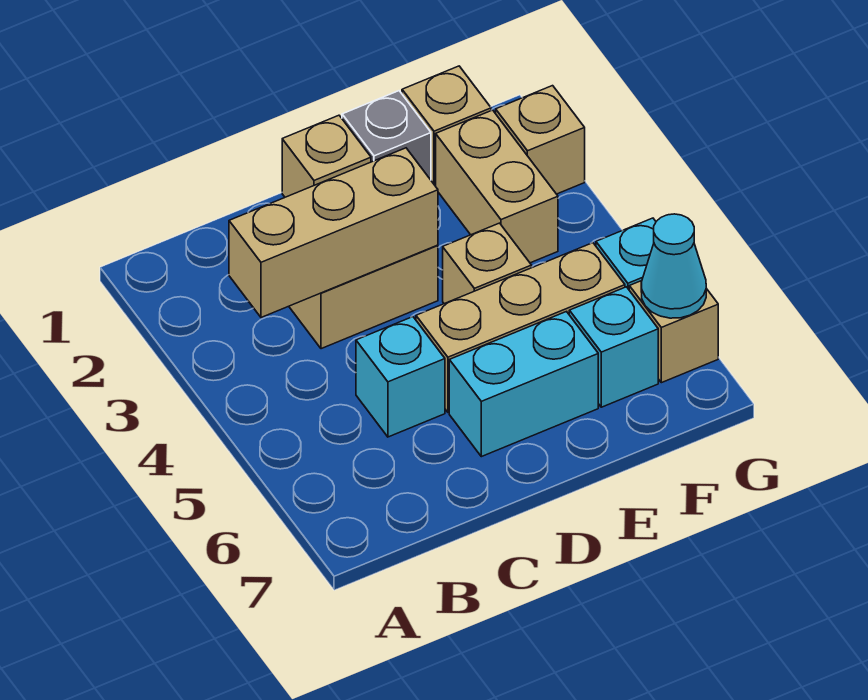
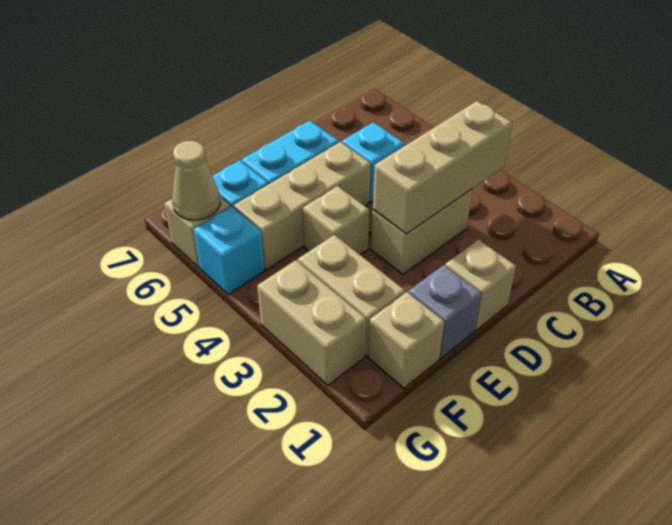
tan brick G2 level 1 -> tan brick G2:G3 level 1
cyan cone G6 level 2 -> tan cone G6 level 2

